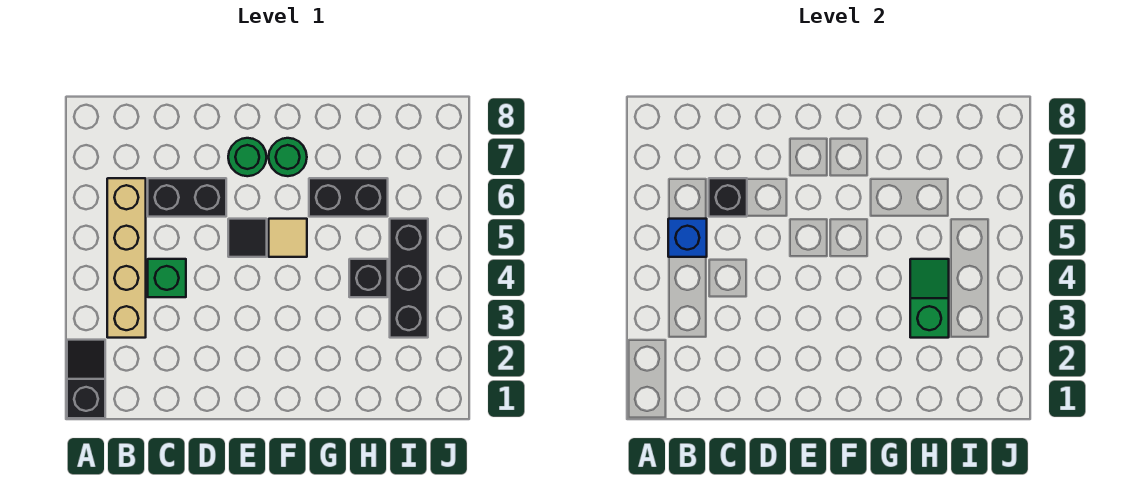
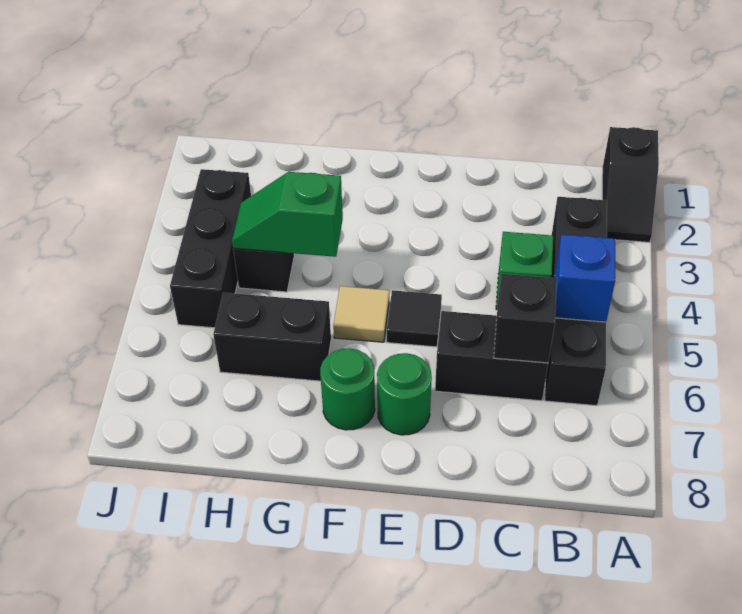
tan brick B3:B6 level 1 -> black brick B3:B6 level 1
green slope H3:H4 level 2 top 3 -> green slope G4:H4 level 2 top G

